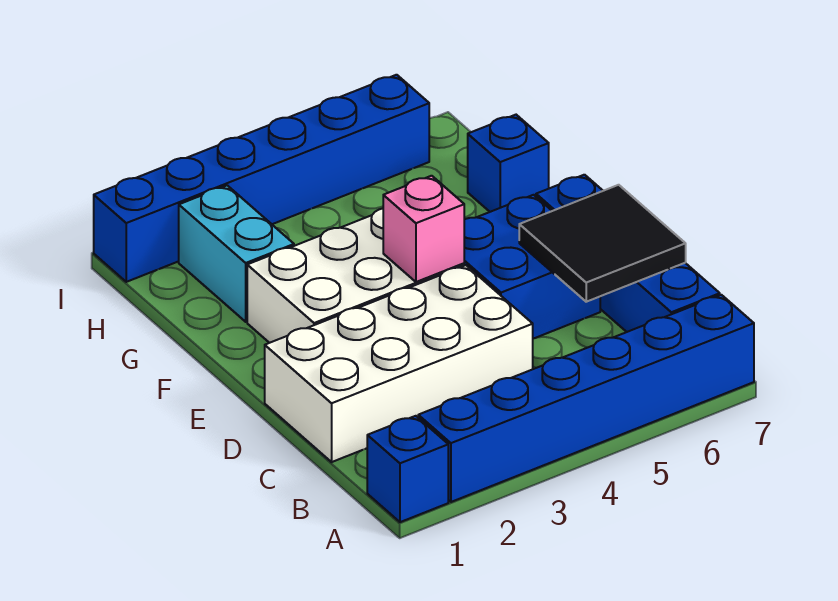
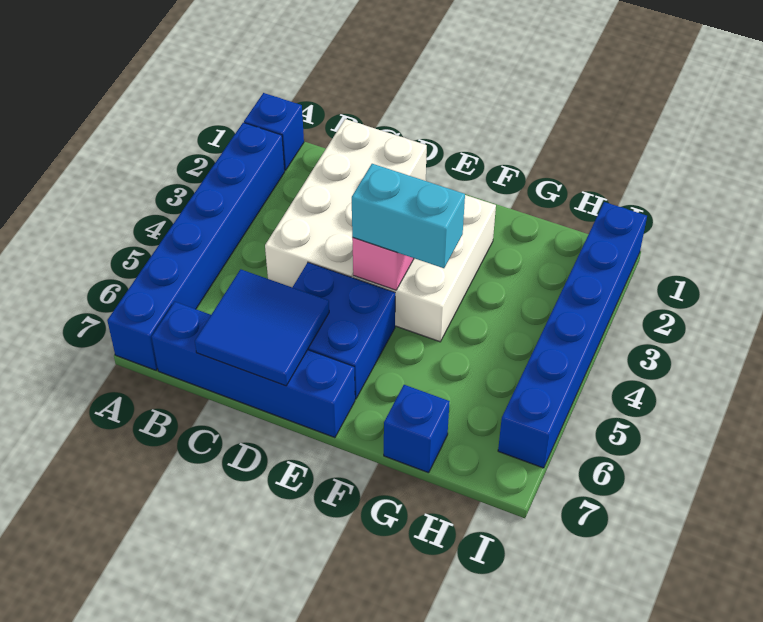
black tile C6:D7 level 2 -> blue tile C6:D7 level 2
cyan brick G2:H2 level 1 -> cyan brick E4:F4 level 3

